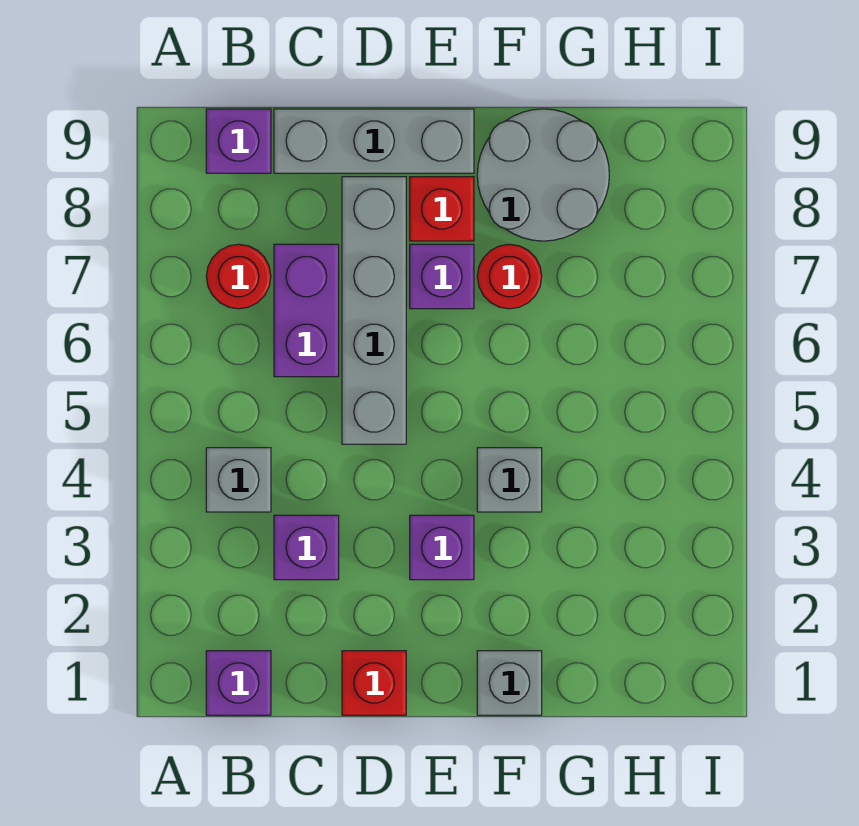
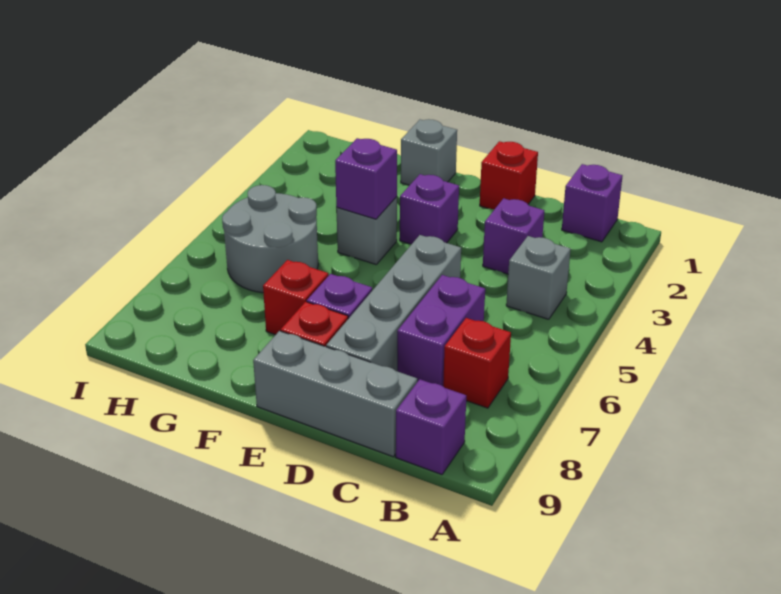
red round brick B7 level 1 -> red brick B7 level 1
none -> purple brick F4 level 2
red round brick F7 level 1 -> red brick F7 level 1
grey round brick F8:G9 level 1 -> grey round brick G5:H6 level 1

